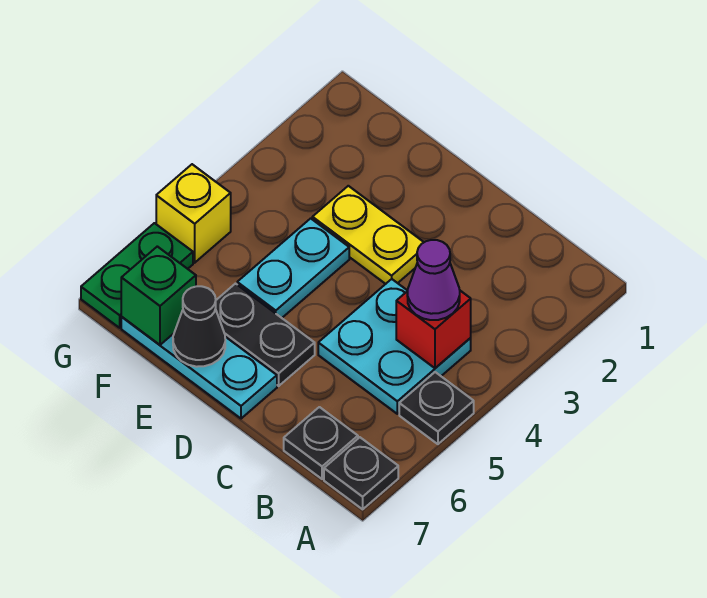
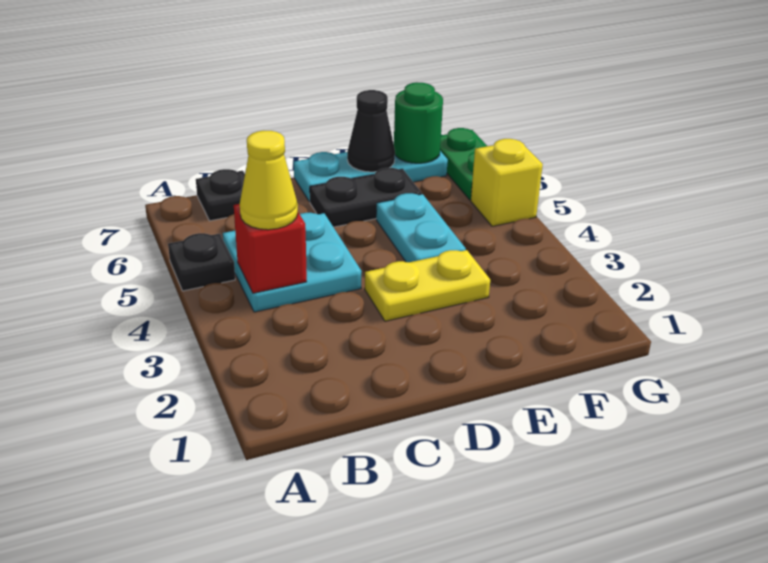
black plate A7 level 1 -> none
purple cone B4 level 3 -> yellow cone B4 level 3
green brick F7 level 2 -> green round brick F7 level 2

